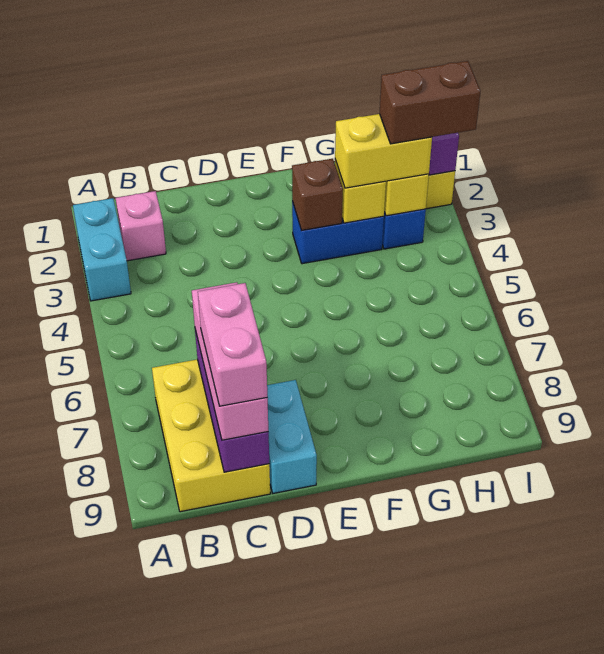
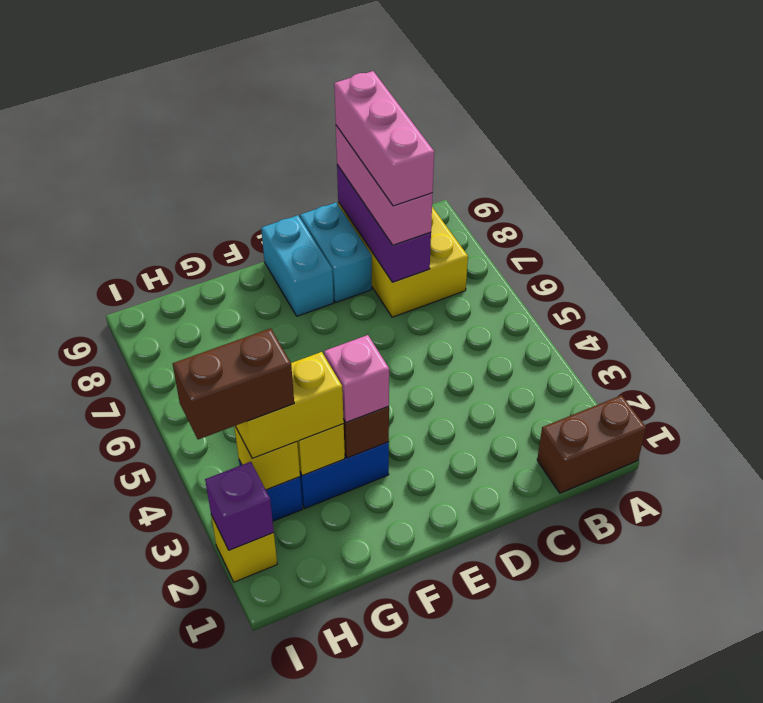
none -> brown brick A1:B1 level 1
cyan brick A2:A3 level 1 -> cyan brick E8:E9 level 1
pink brick B2 level 1 -> pink brick F3 level 3
pink brick C8:C9 level 4 -> pink brick C7:C9 level 4

